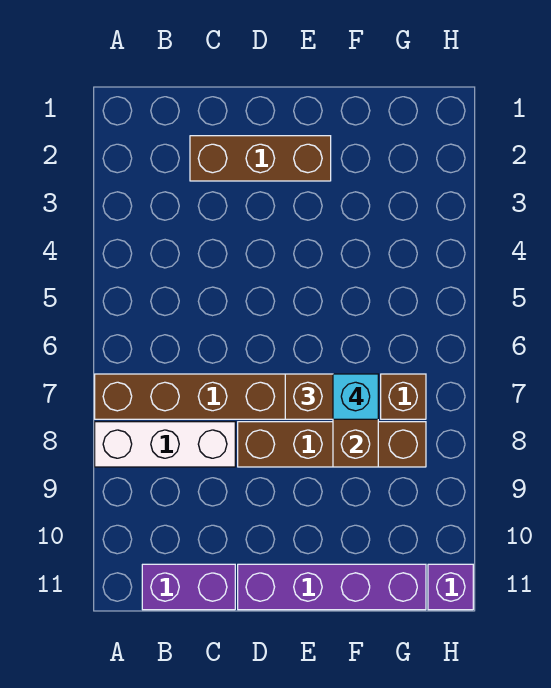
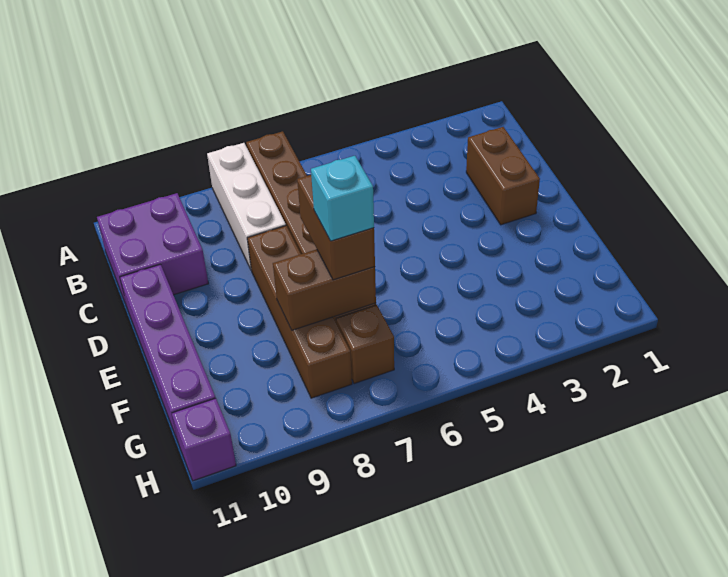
purple brick B11:C11 level 1 -> purple brick B10:C11 level 1
brown brick C2:E2 level 1 -> brown brick C2:D2 level 1

